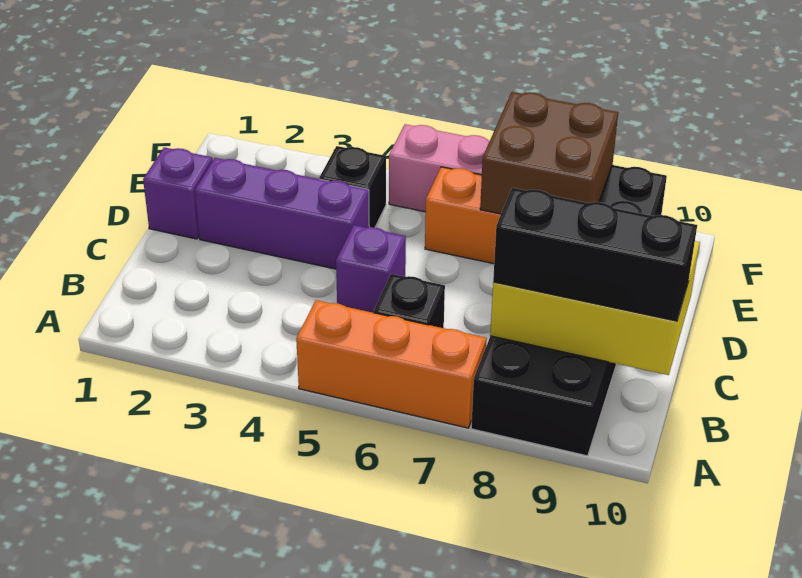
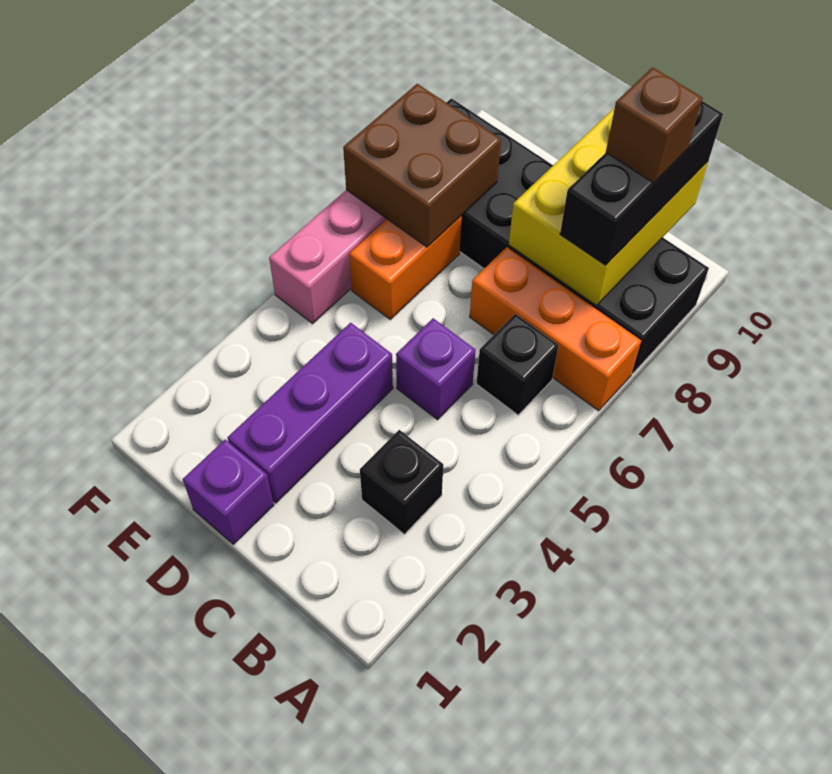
orange brick A5:A7 level 1 -> orange brick A7:C7 level 1
none -> brown brick B9 level 4
black brick E4 level 1 -> black brick B3 level 1

